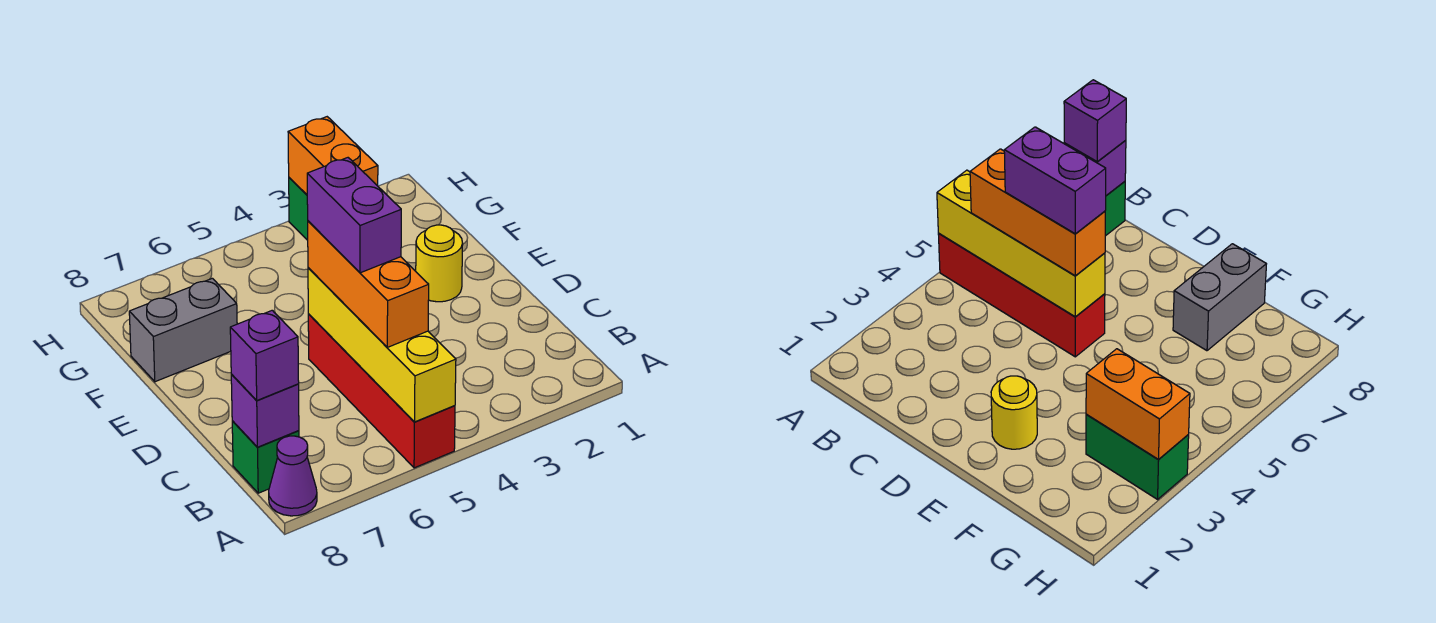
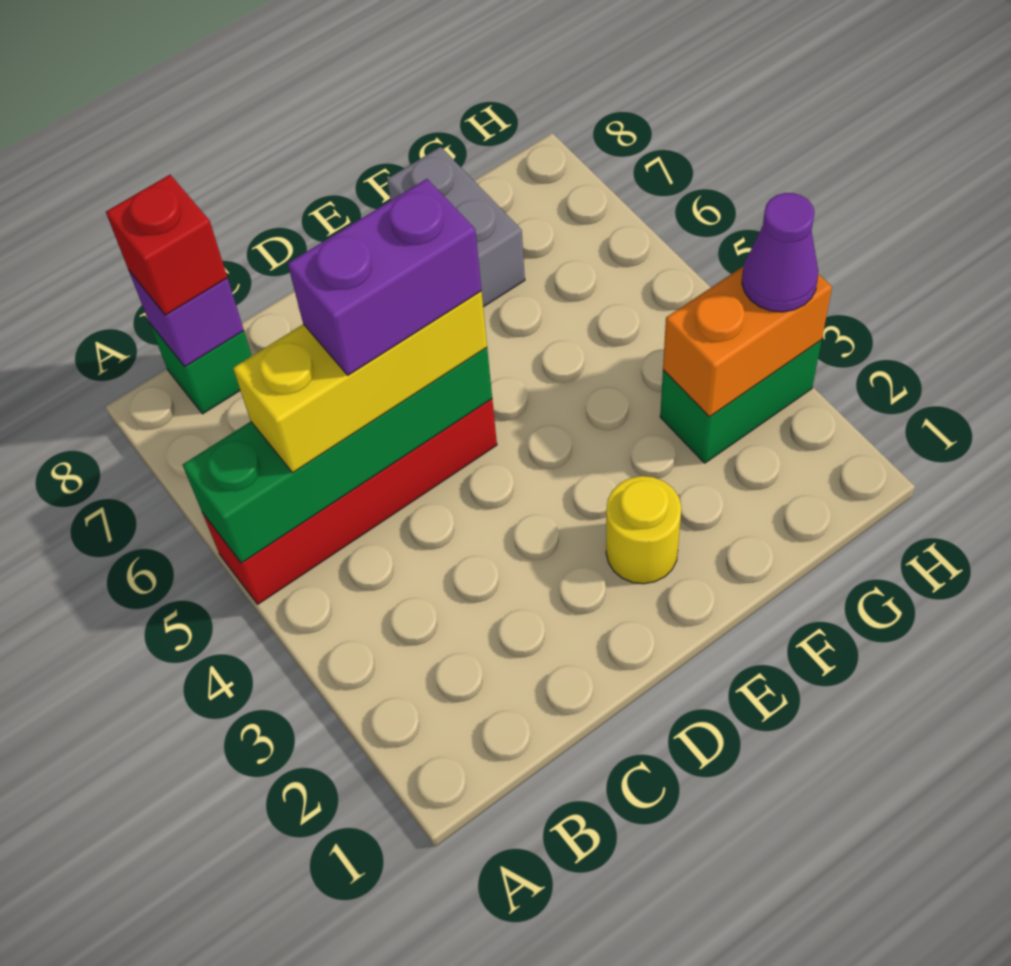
yellow brick A5:D5 level 2 -> green brick A5:D5 level 2
purple cone A8 level 1 -> purple cone H3 level 3
orange brick B5:D5 level 3 -> yellow brick B5:D5 level 3
purple brick B8 level 3 -> red brick B8 level 3

